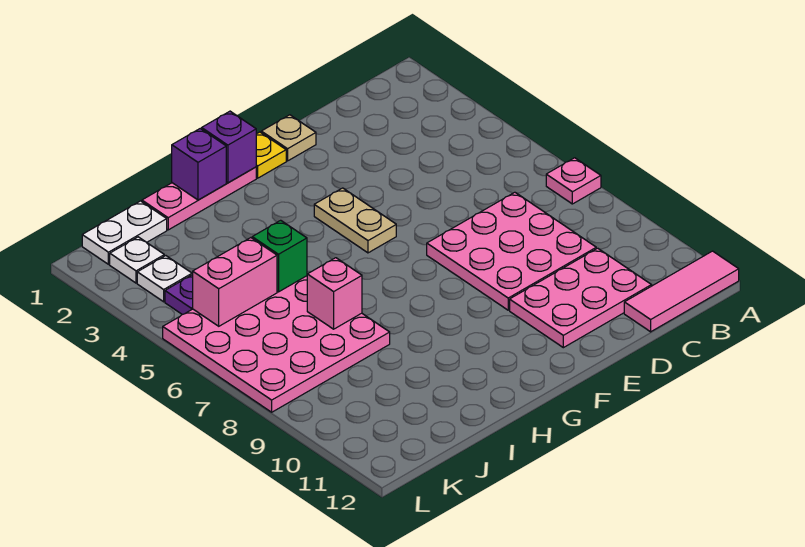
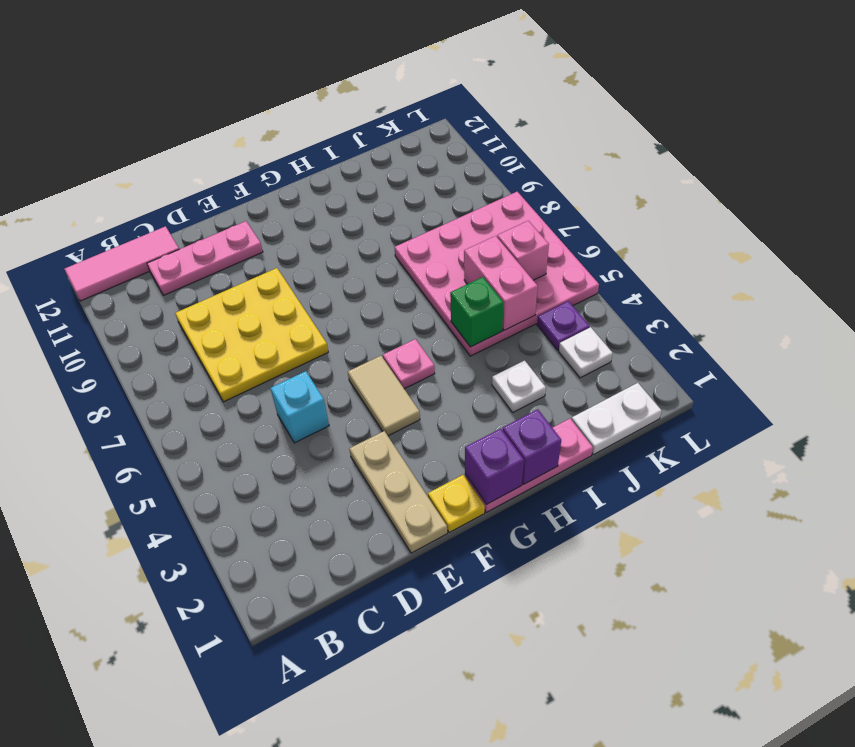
pink plate A7 level 1 -> pink plate G5 level 1
pink plate C7:E9 level 1 -> yellow plate C7:E9 level 1
pink plate C10:E11 level 1 -> pink plate C11:E11 level 1
none -> cyan brick D5 level 1
tan plate E1 level 1 -> tan plate E1:E3 level 1
tan plate F4:F5 level 1 -> tan tile F4:F5 level 1
pink brick I7 level 2 -> pink brick K6 level 2
pink brick J5:K5 level 2 -> pink brick J5:J6 level 2
white plate K2 level 1 -> white plate I3 level 1

